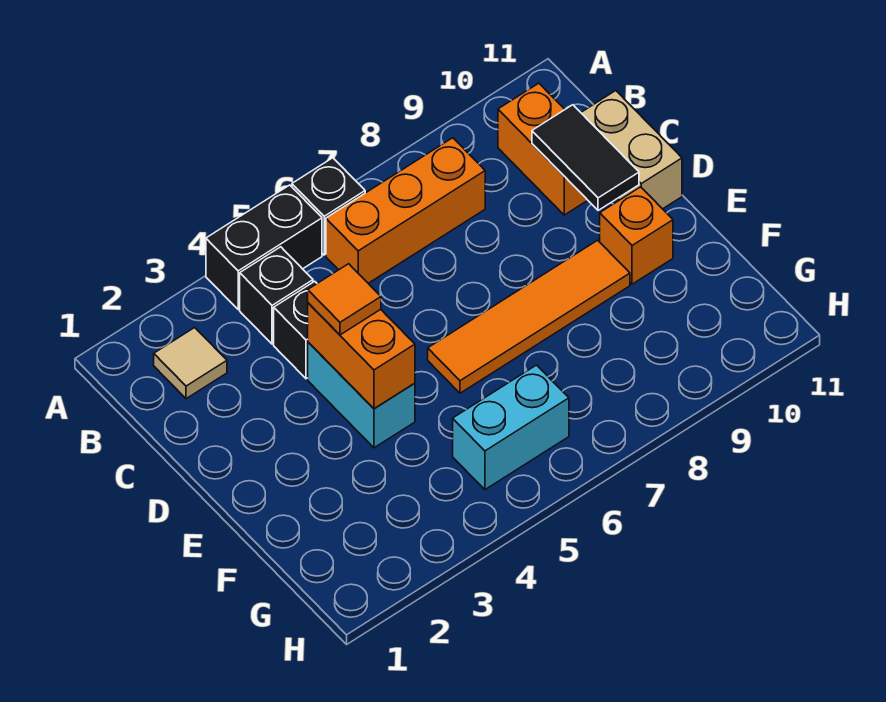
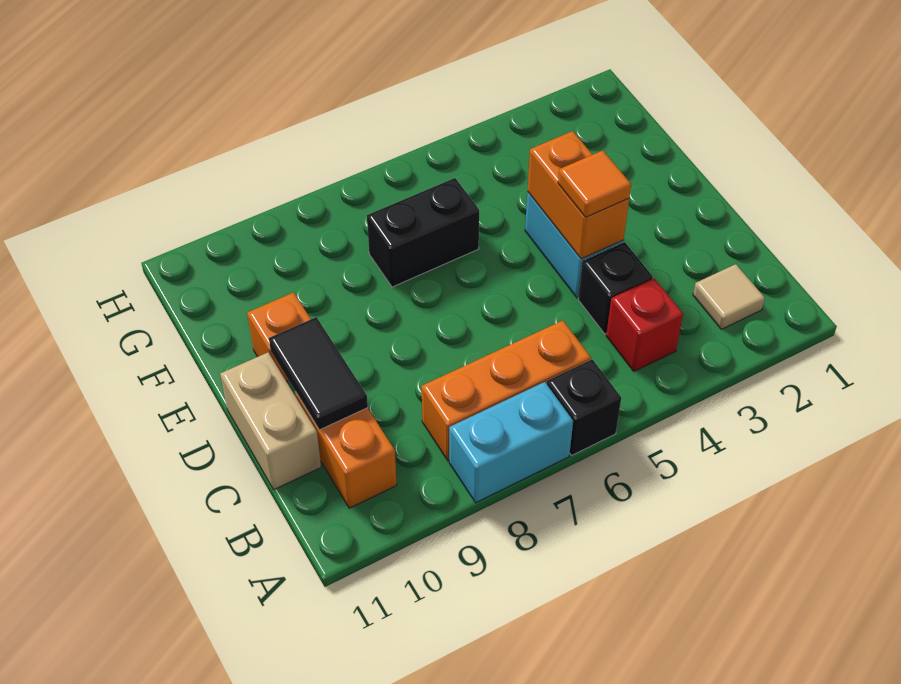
black brick A4:A5 level 1 -> black brick F6:F7 level 1
black brick B4 level 1 -> red brick B4 level 1
orange tile E6:E9 level 1 -> none
cyan brick G5:G6 level 1 -> cyan brick A7:A8 level 1

